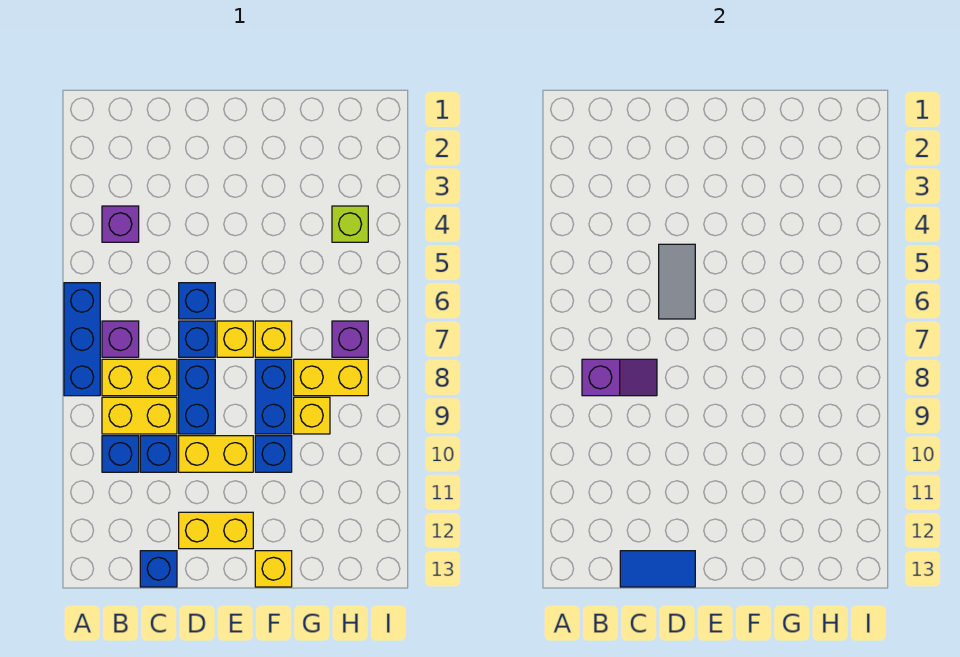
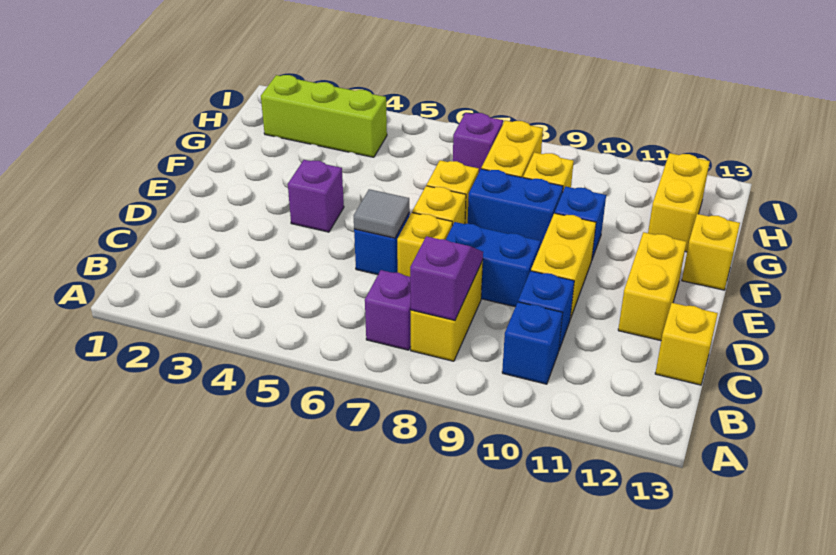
blue brick A6:A8 level 1 -> none
purple brick B4 level 1 -> purple brick E4 level 1
yellow brick B9:C9 level 1 -> yellow brick G12:H12 level 1
blue brick C13 level 1 -> yellow brick C13 level 1
blue tile C13:D13 level 2 -> none
grey tile D5:D6 level 2 -> grey tile D6 level 2
blue brick D7 level 1 -> yellow brick D7 level 1
lime brick H4 level 1 -> lime brick H2:H4 level 1

